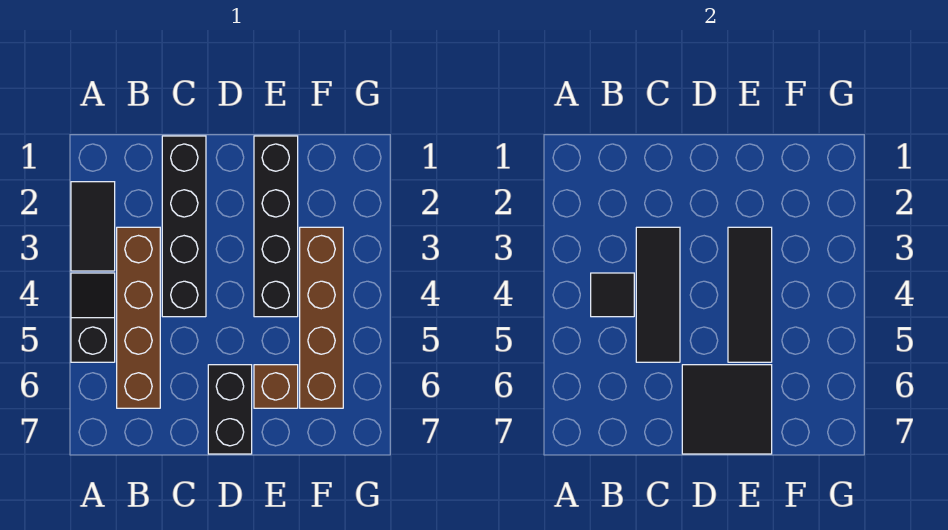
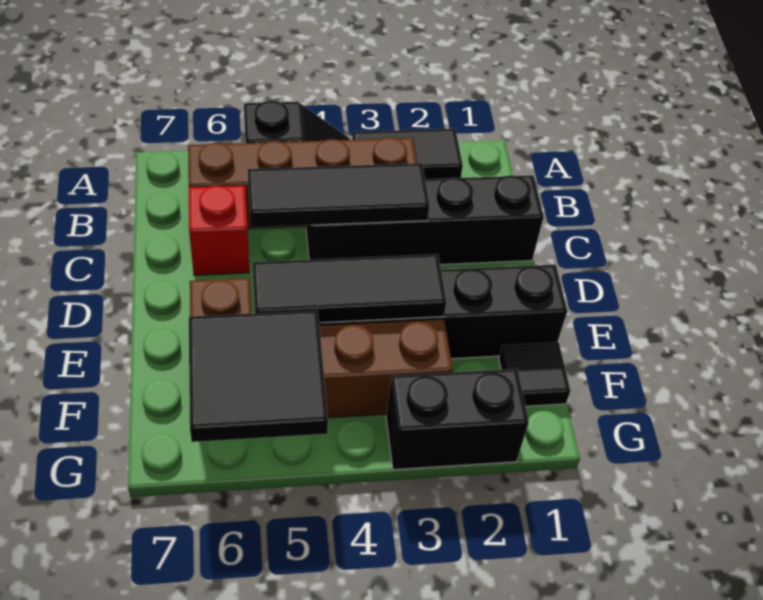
black tile B4 level 2 -> black tile F1 level 1
none -> red brick C6 level 1
black brick D6:D7 level 1 -> black brick G2:G3 level 1
black tile D6:E7 level 2 -> black tile F5:G6 level 2

